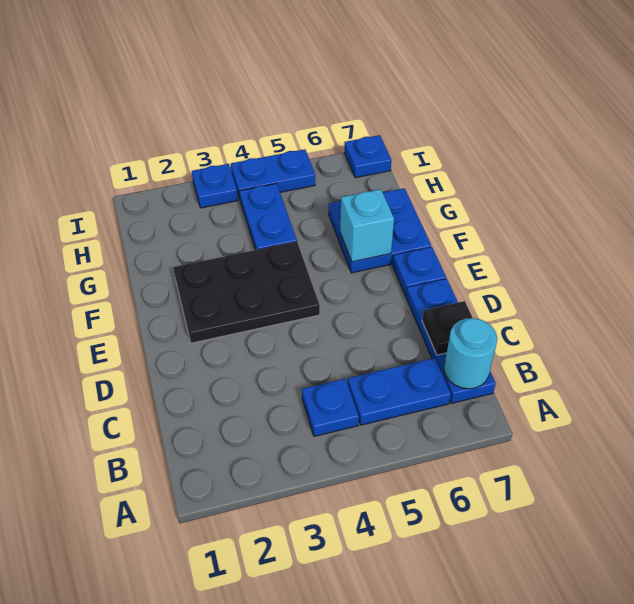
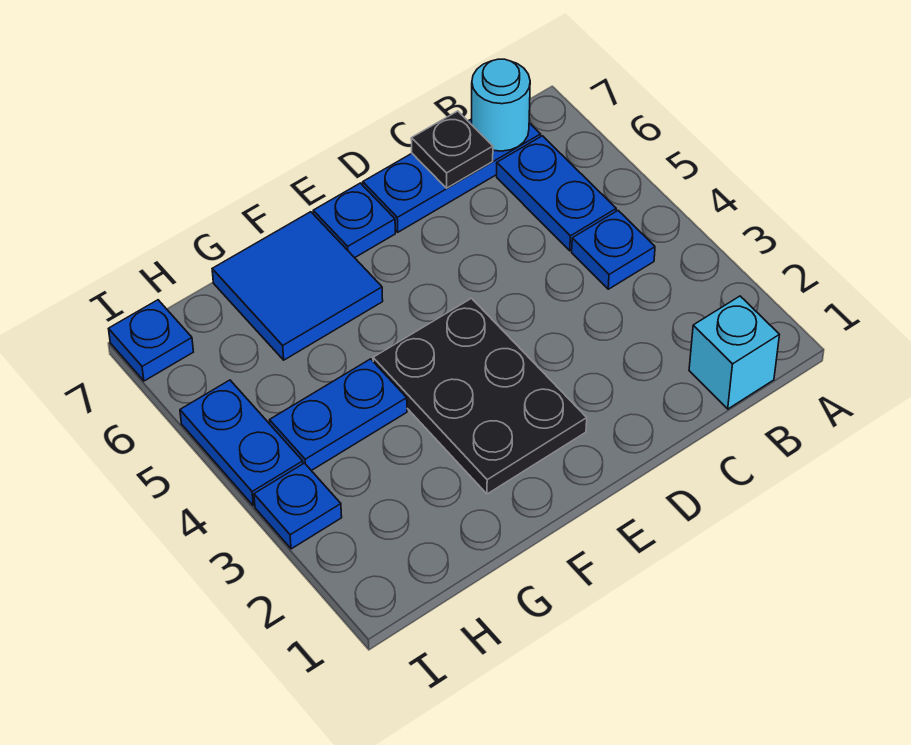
blue plate F6:G7 level 1 -> blue tile F6:G7 level 1
cyan brick F6 level 2 -> cyan brick B1 level 1

